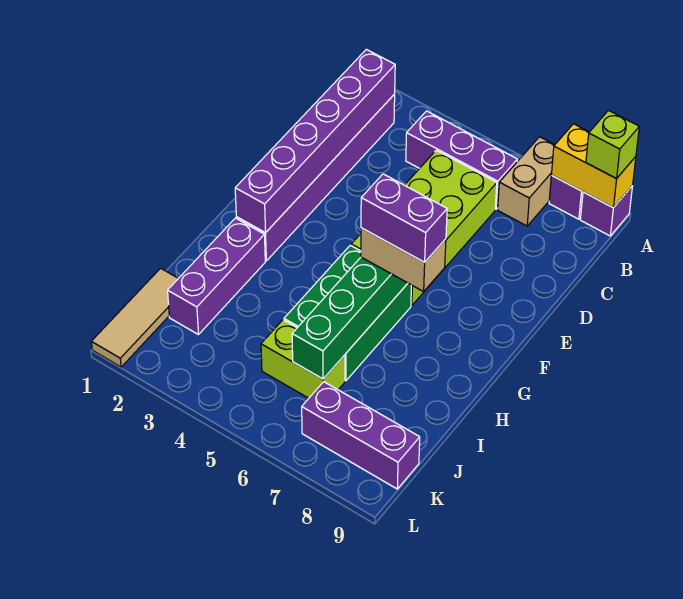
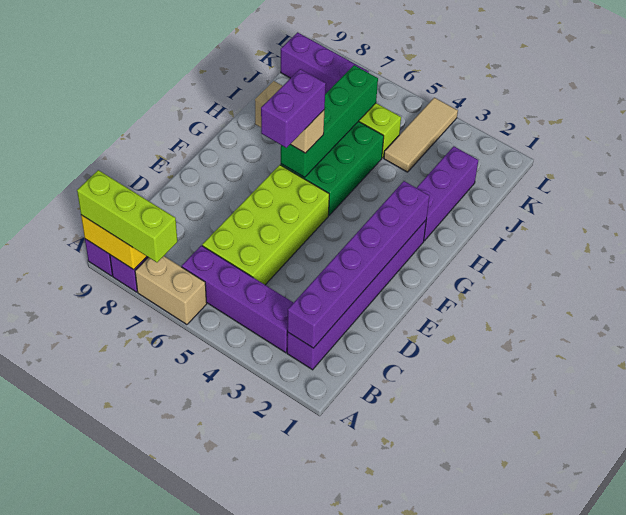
tan brick A7:B7 level 1 -> tan brick A6:A7 level 1
lime brick A9 level 3 -> lime brick A7:A9 level 3
purple brick B4:B6 level 1 -> purple brick B3:B6 level 1
purple brick G6:G7 level 4 -> purple brick F6:G6 level 4
tan tile J1:L1 level 1 -> tan tile J4:L4 level 1

